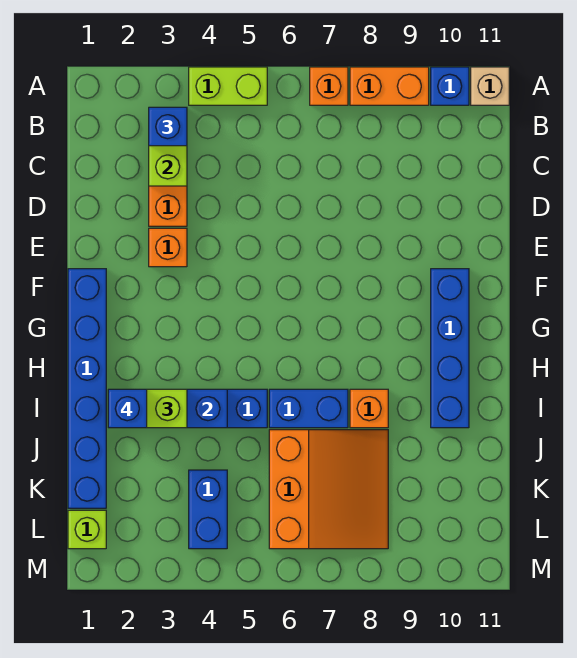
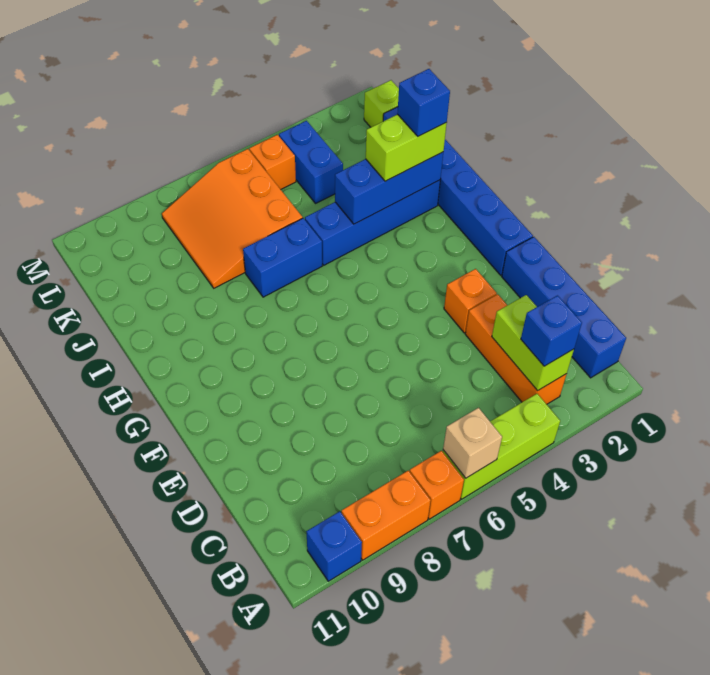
lime brick A4:A5 level 1 -> lime brick A4:A6 level 1
tan brick A11 level 1 -> tan brick A6 level 2
blue brick F10:I10 level 1 -> blue brick B1:E1 level 1
orange brick I8 level 1 -> orange brick L5 level 1

